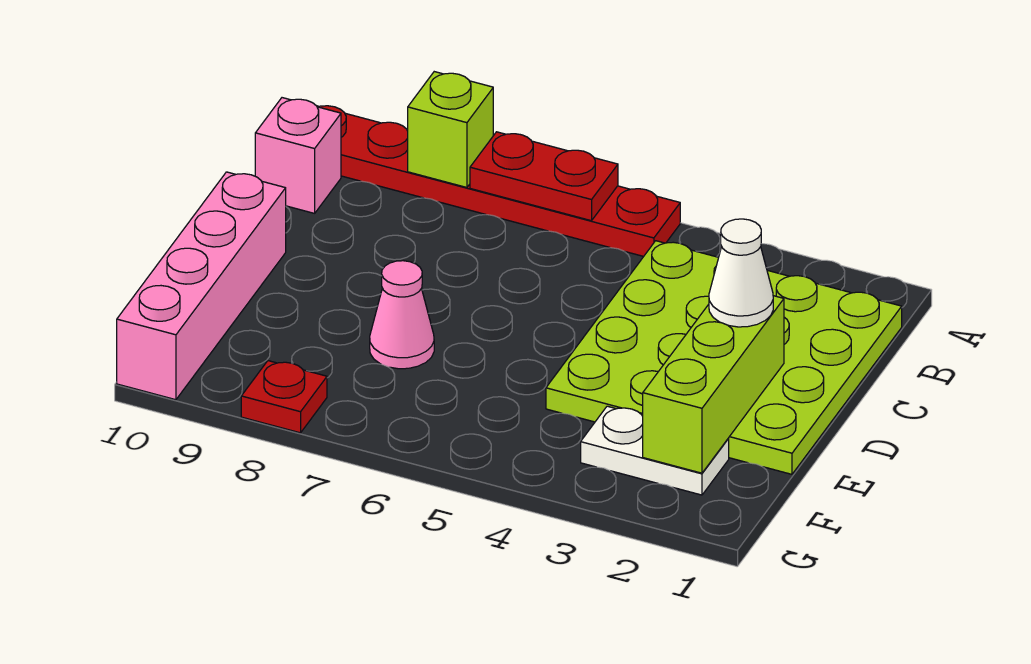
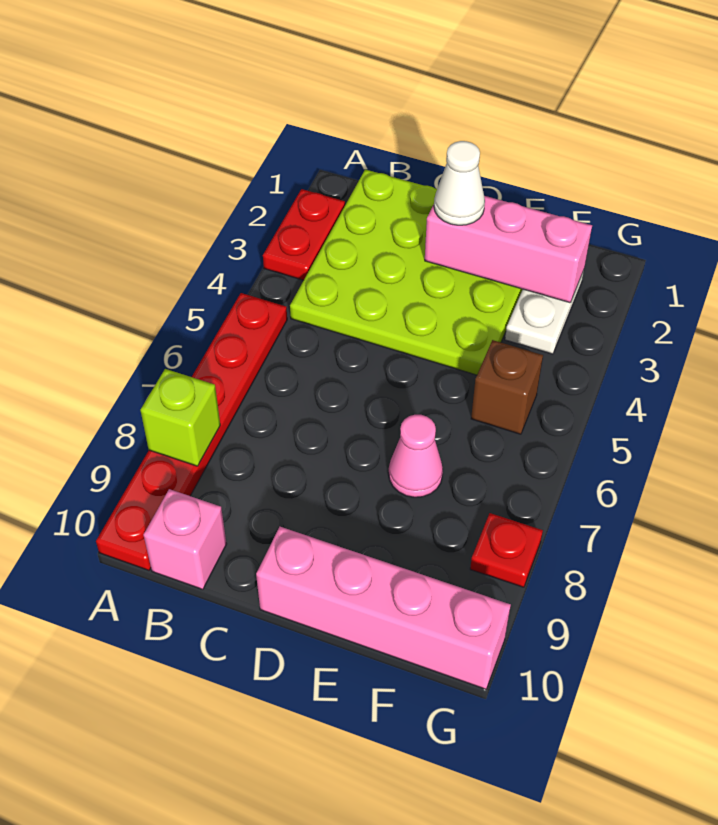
red plate A6:A7 level 2 -> red plate A2:A3 level 1
lime brick D2:F2 level 2 -> pink brick D2:F2 level 2
none -> brown brick F5 level 1

